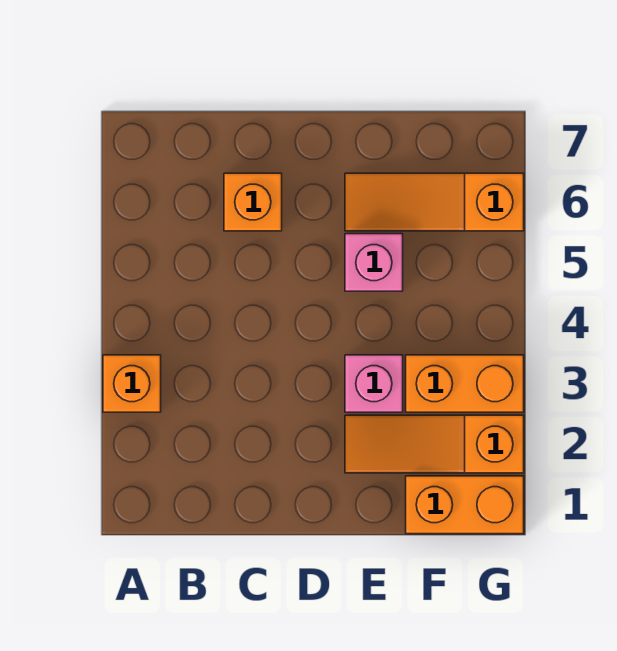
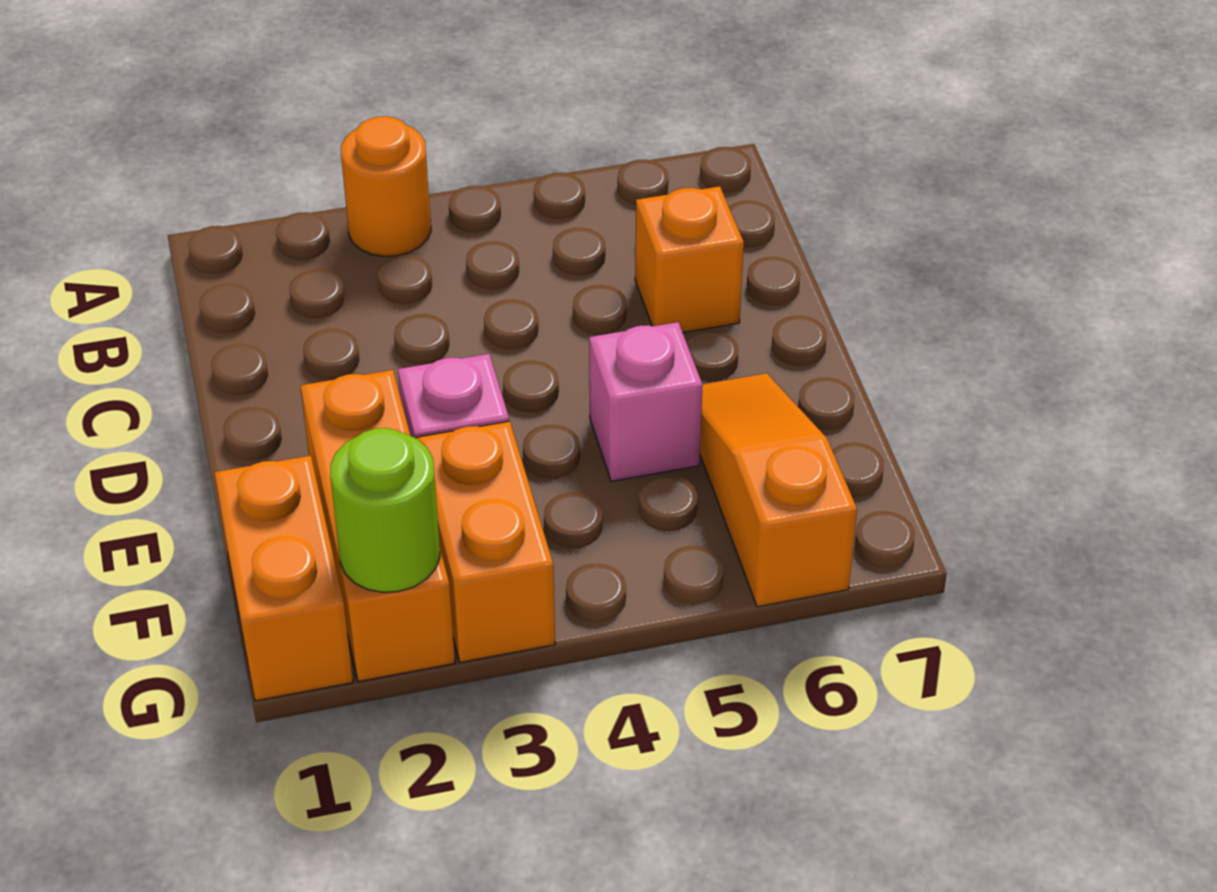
orange brick A3 level 1 -> orange round brick A3 level 1
orange slope E2:G2 level 1 top G -> orange brick E2:G2 level 1
none -> lime round brick G2 level 2

